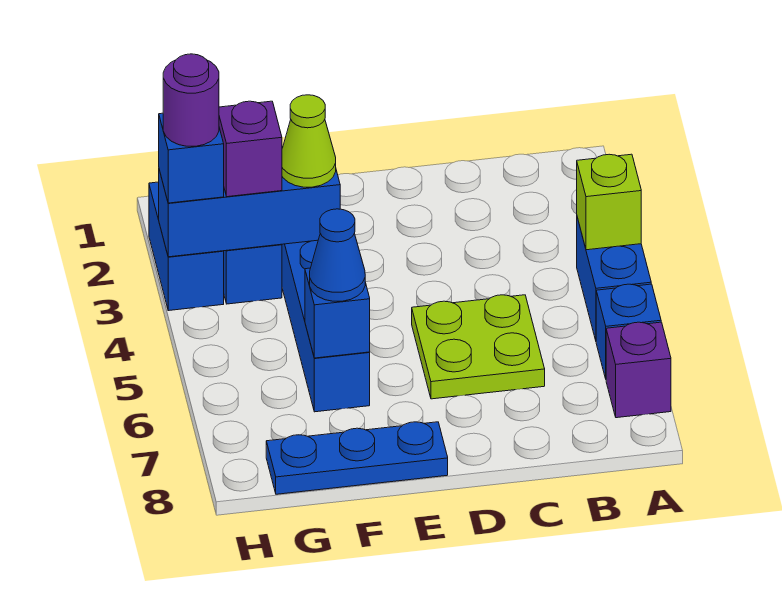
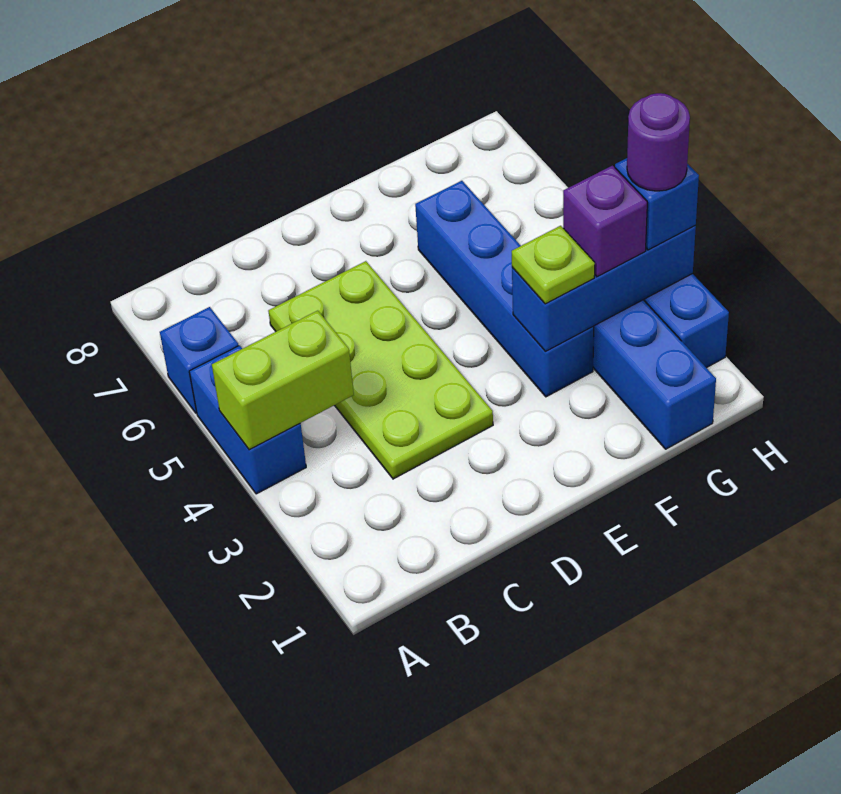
lime brick A4 level 2 -> lime brick A4:B4 level 2
purple brick A7 level 1 -> none
lime plate C5:D6 level 1 -> lime plate C3:D6 level 1
blue plate E8:G8 level 1 -> none
lime cone F3 level 3 -> lime plate F3 level 3
blue brick F6 level 2 -> none
blue cone F6 level 3 -> none

